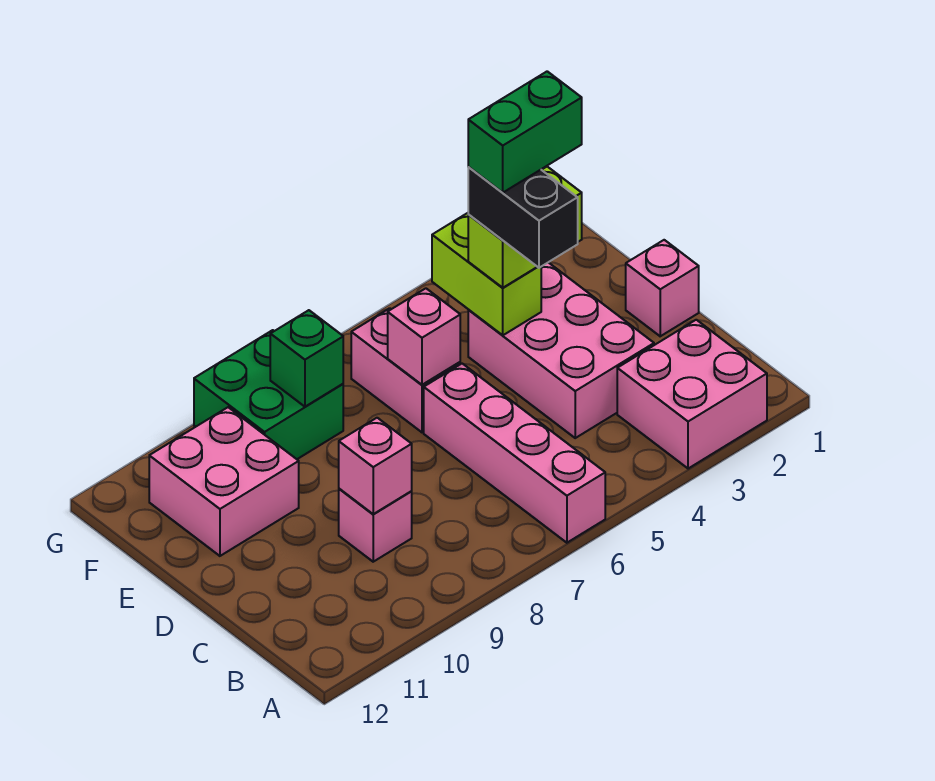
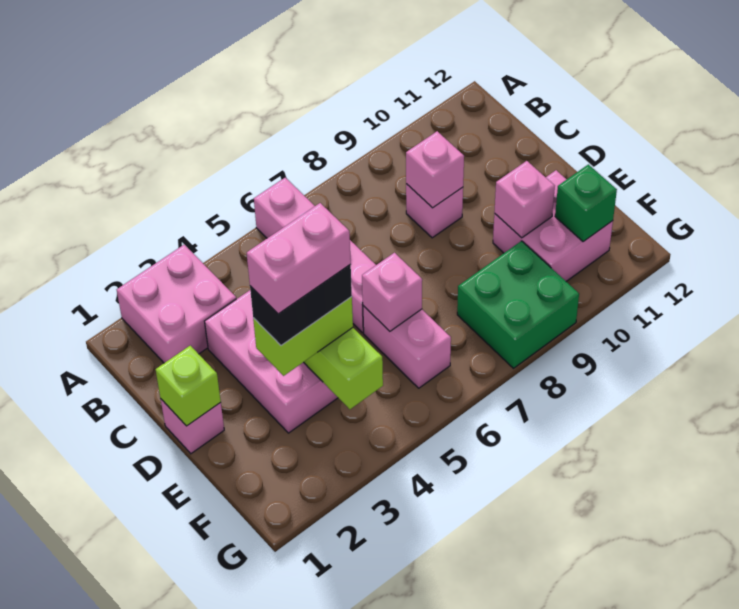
none -> lime brick D1 level 2
black brick D4:E4 level 4 -> black brick E3:E4 level 4
green brick E3:E4 level 5 -> pink brick E3:E4 level 5
none -> pink brick E10 level 2
green brick F8 level 2 -> green brick F11 level 2

